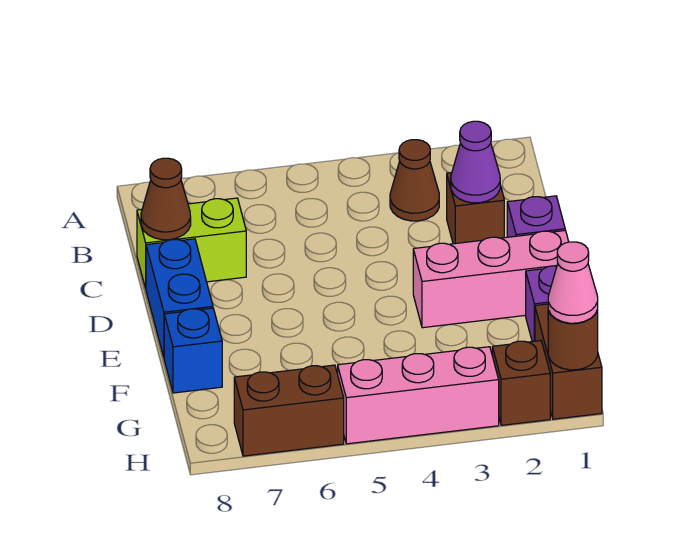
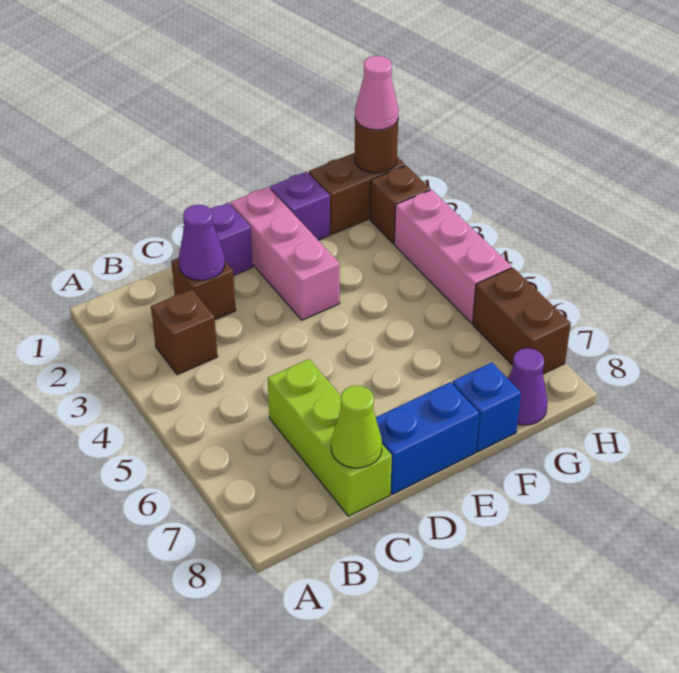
brown cone B3 level 1 -> brown brick B3 level 1
lime brick C7:C8 level 1 -> lime brick C6:C8 level 1
brown cone C8 level 2 -> lime cone C8 level 2
none -> purple cone G8 level 1

